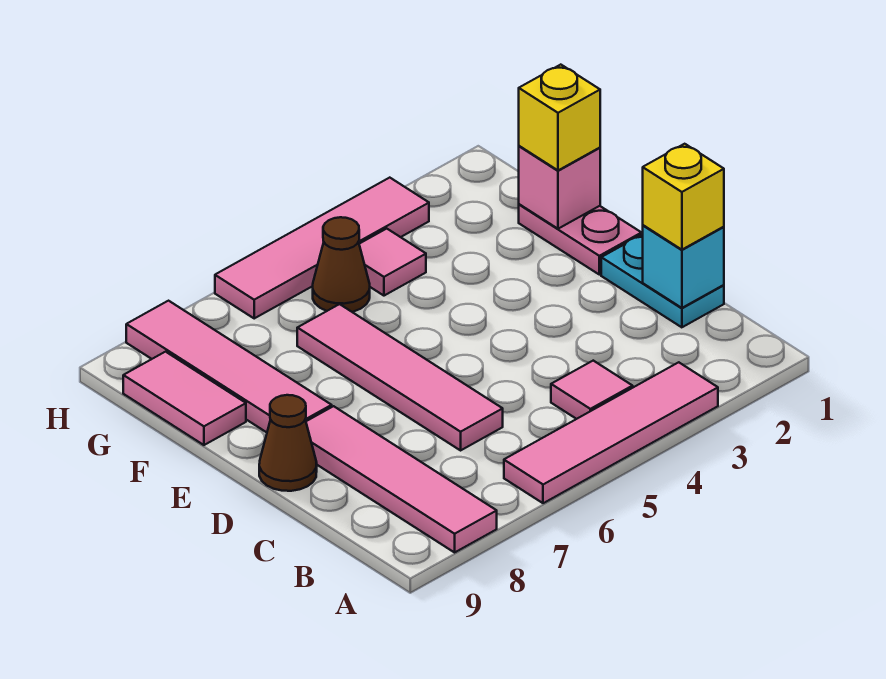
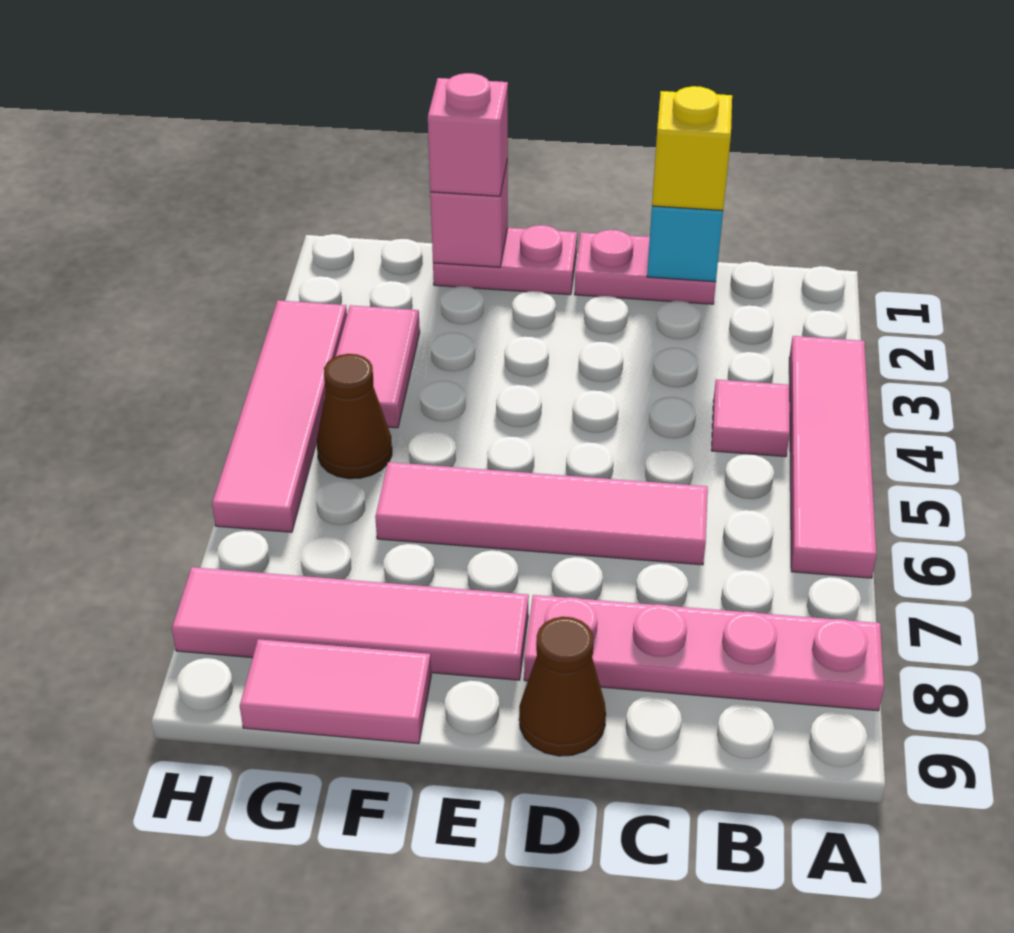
pink tile A8:D8 level 1 -> pink plate A8:D8 level 1
cyan plate C1:D1 level 1 -> pink plate C1:D1 level 1
yellow brick F1 level 3 -> pink brick F1 level 3
pink tile G4 level 1 -> pink tile G3:G4 level 1

